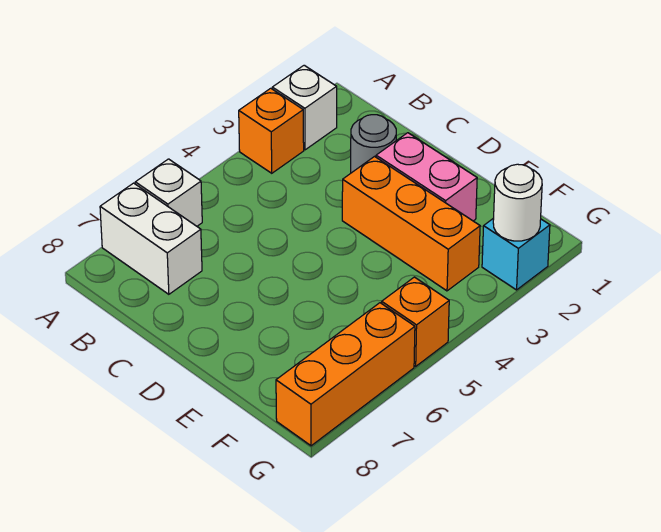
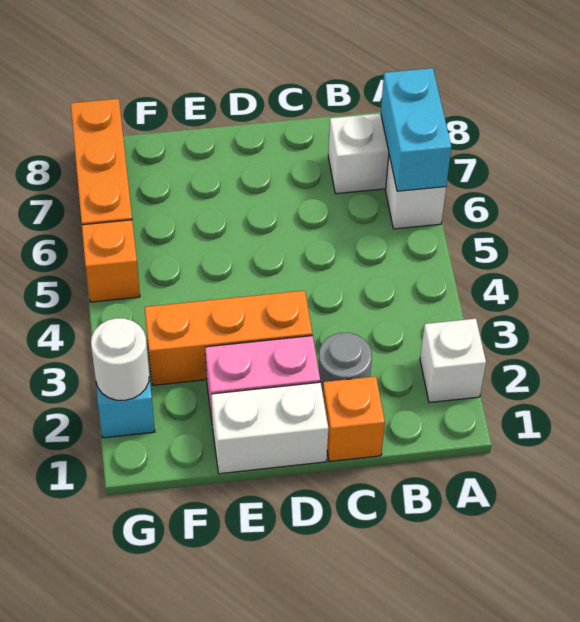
orange brick A3 level 1 -> orange brick C1 level 1
none -> cyan brick A6:A7 level 2
none -> white brick D1:E1 level 1

